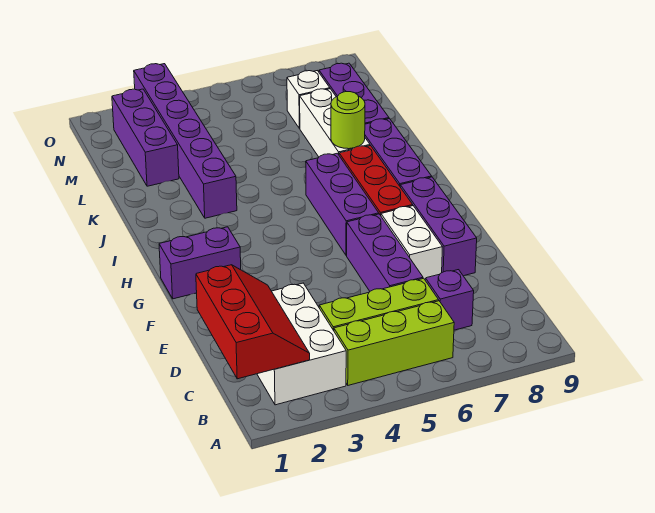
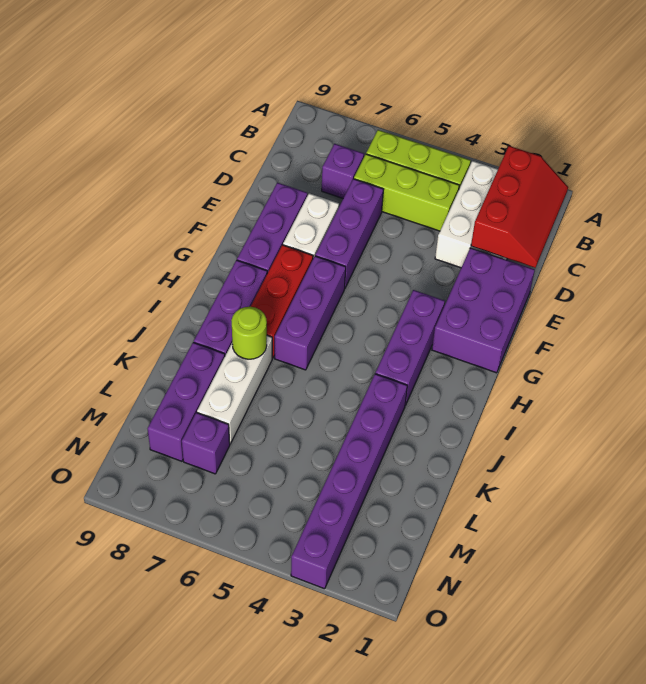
red slope B1:D2 level 2 top 1 -> red slope B1:D2 level 2 top 2
purple brick G1:G2 level 1 -> purple brick E1:G2 level 1
purple brick L2:N2 level 1 -> purple brick G3:I3 level 1
white brick M7 level 1 -> purple brick M7 level 1

